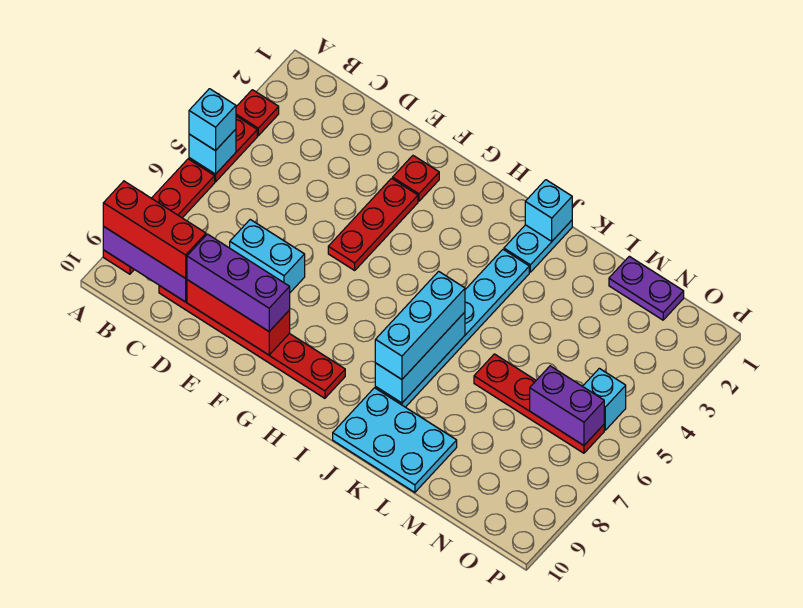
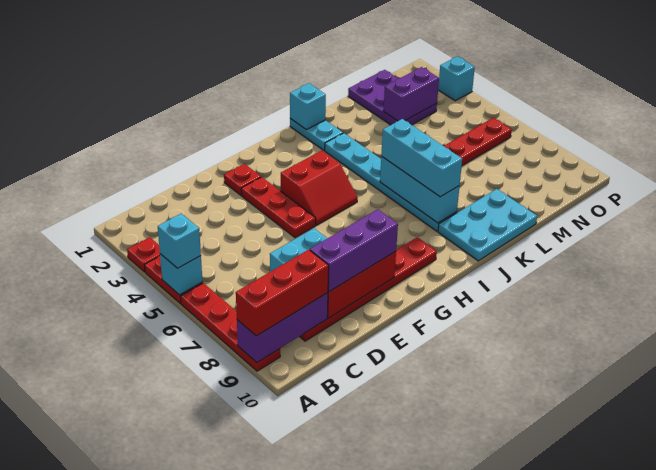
none -> red slope G4:H5 level 1 top 4
purple plate M1:N1 level 1 -> purple plate M1:N3 level 1
purple brick N6:O6 level 2 -> purple brick M3:N3 level 2
cyan brick O5 level 1 -> cyan brick P3 level 1

